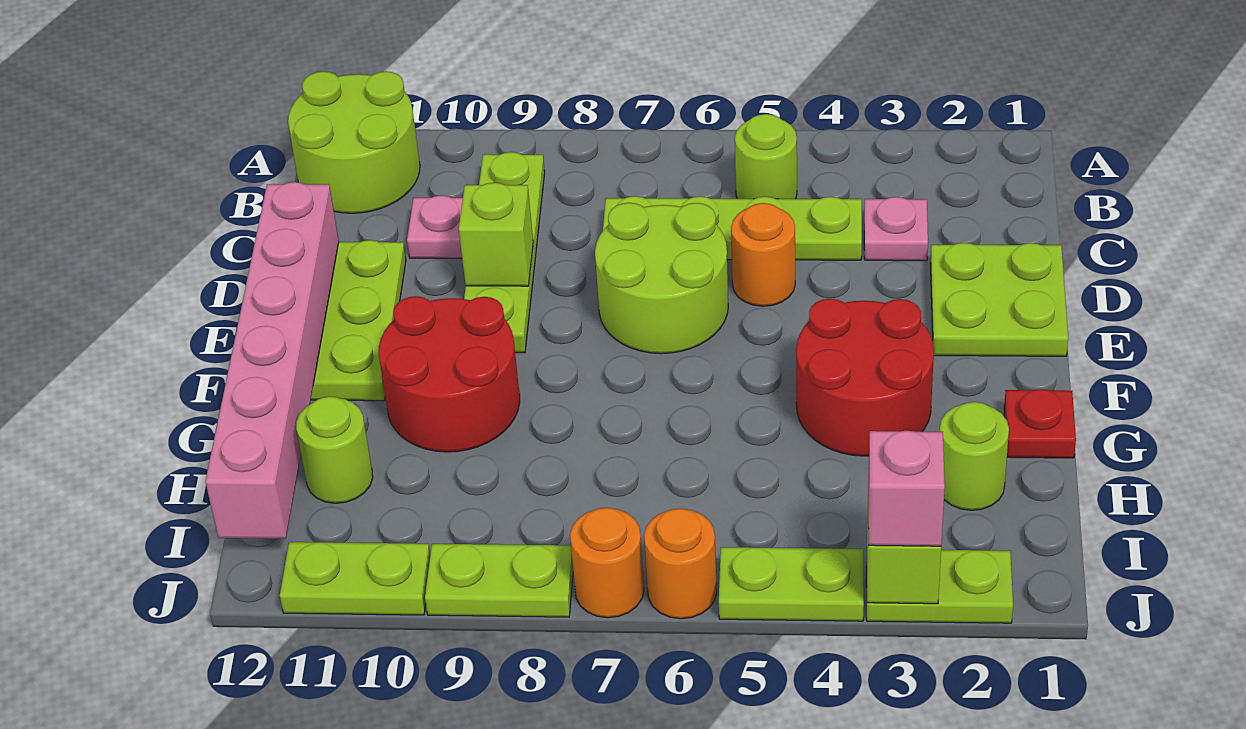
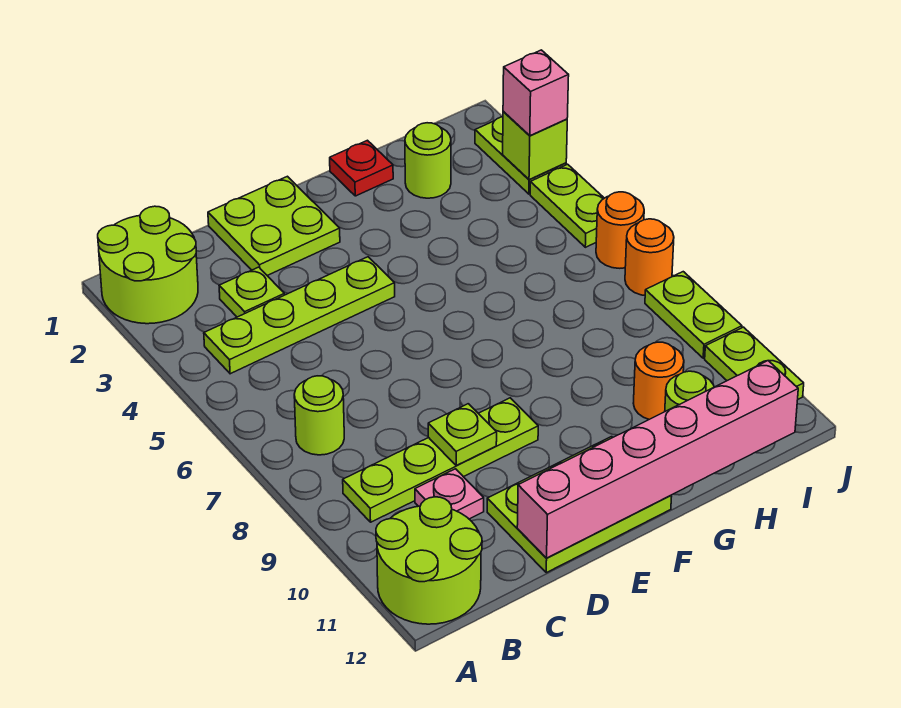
lime round brick B5 level 1 -> lime round brick B7 level 1
pink plate C3 level 1 -> lime plate C3 level 1
lime plate C4:C7 level 1 -> lime plate B4:E4 level 1
orange round brick D5 level 1 -> orange round brick H10 level 1
lime round brick D6:E7 level 1 -> lime round brick A1:B2 level 1
lime brick D9 level 2 -> lime plate D9 level 2
red round brick F3:G4 level 1 -> none
red round brick F9:G10 level 1 -> none

